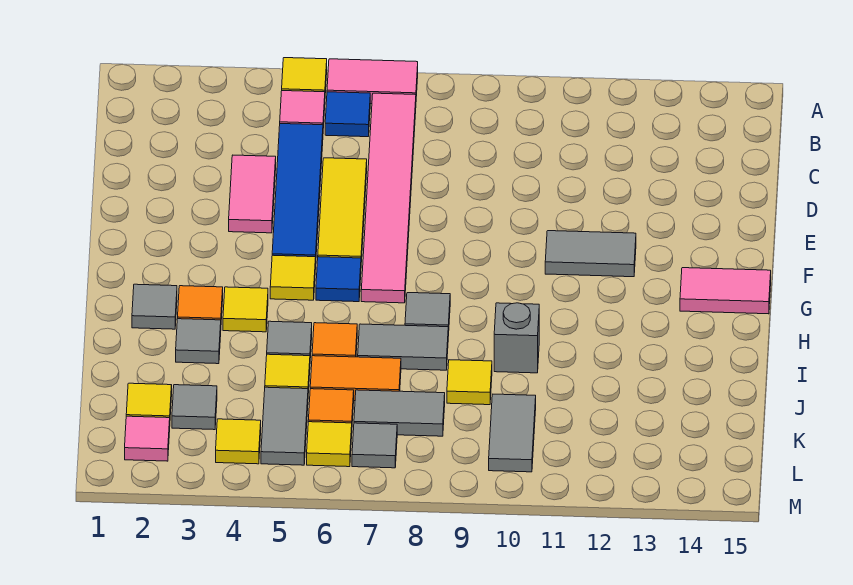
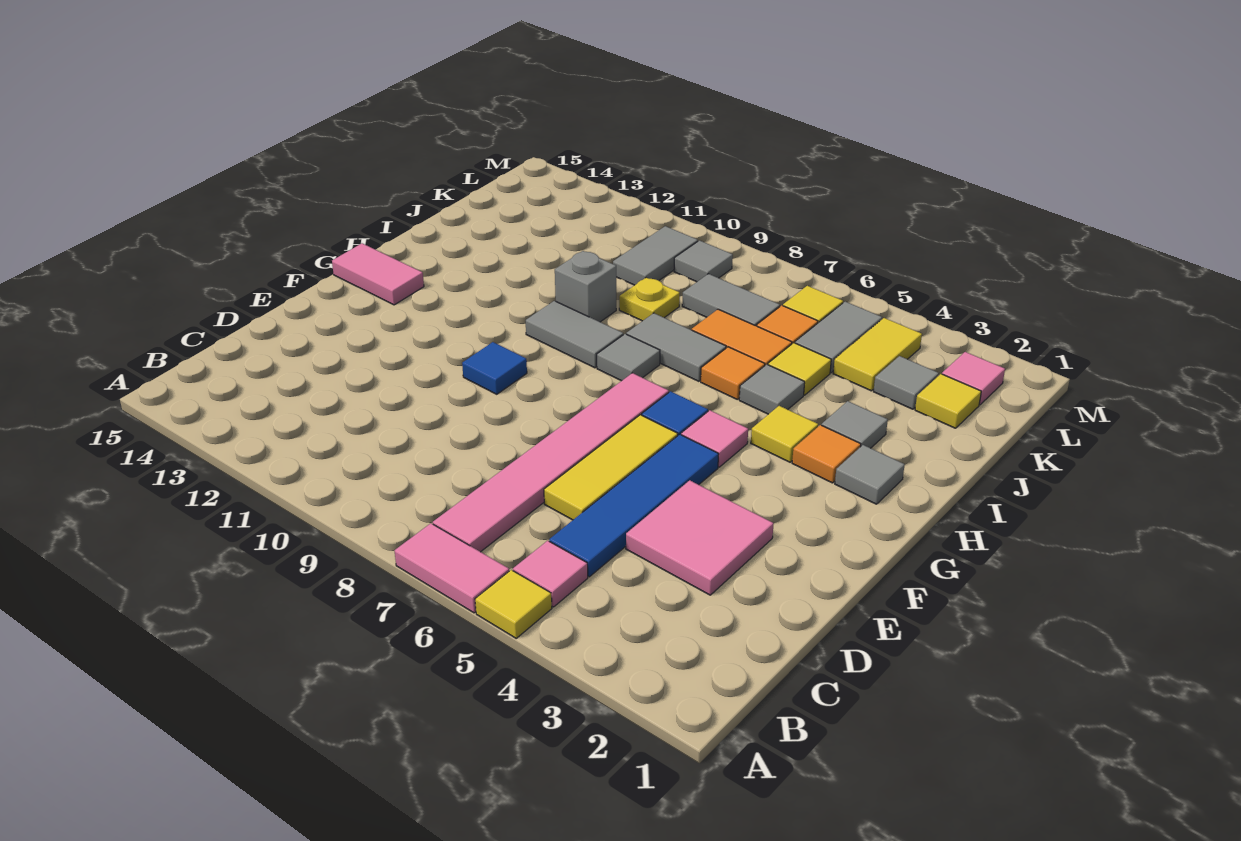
blue tile B6 level 1 -> blue tile F10 level 1
pink tile D4:E4 level 1 -> pink tile D3:E4 level 1
grey tile F11:F12 level 1 -> grey tile H9:H10 level 1
yellow tile G5 level 1 -> pink tile G5 level 1
yellow tile J9 level 1 -> yellow plate J9 level 1
yellow tile L4 level 1 -> yellow tile K4:L4 level 1
grey tile L7 level 1 -> grey tile L9 level 1

